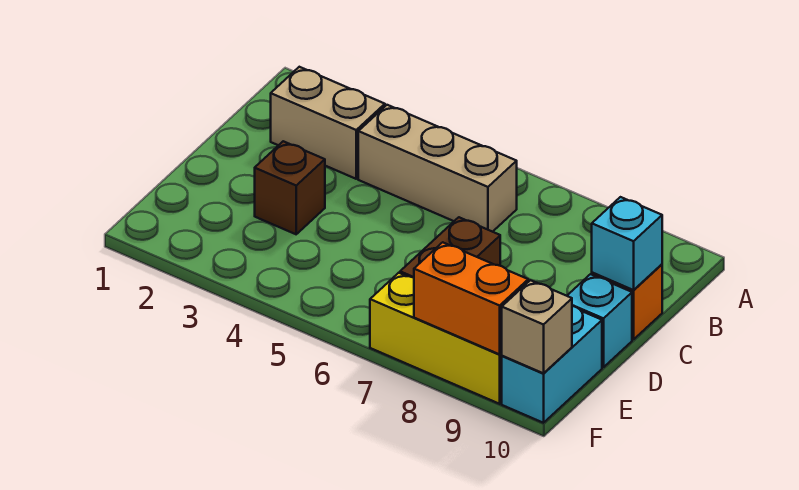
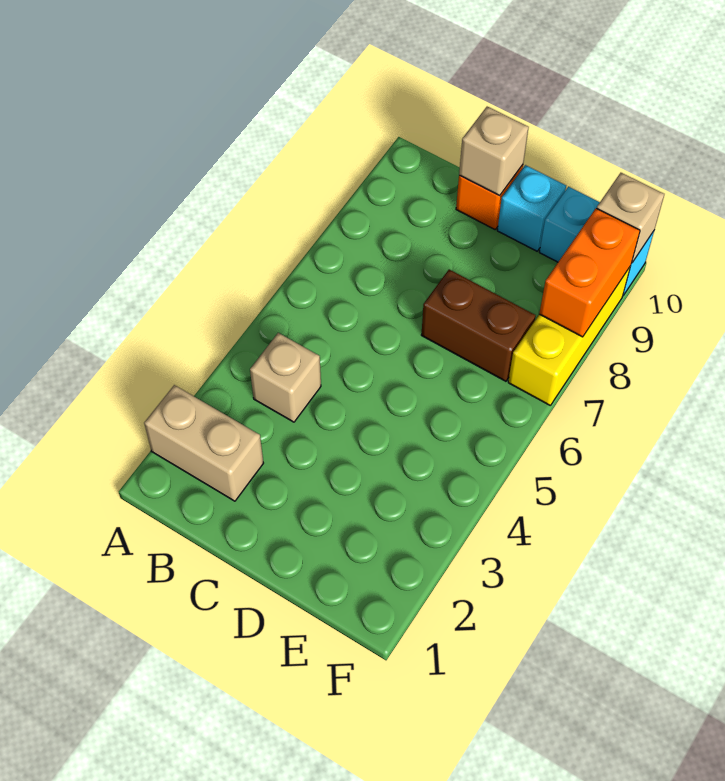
tan brick B2:B3 level 1 -> tan brick A2:B2 level 1
tan brick B4:B6 level 1 -> tan brick B4 level 1
cyan brick C10 level 2 -> tan brick C10 level 2
brown brick D3 level 1 -> none

